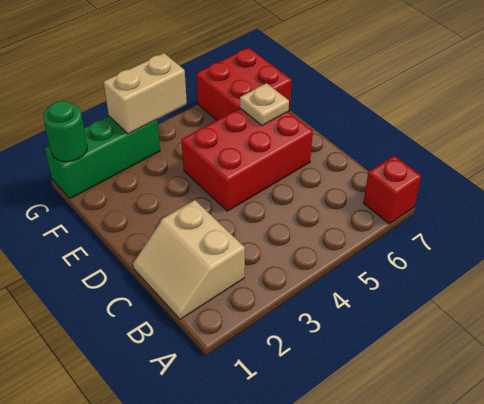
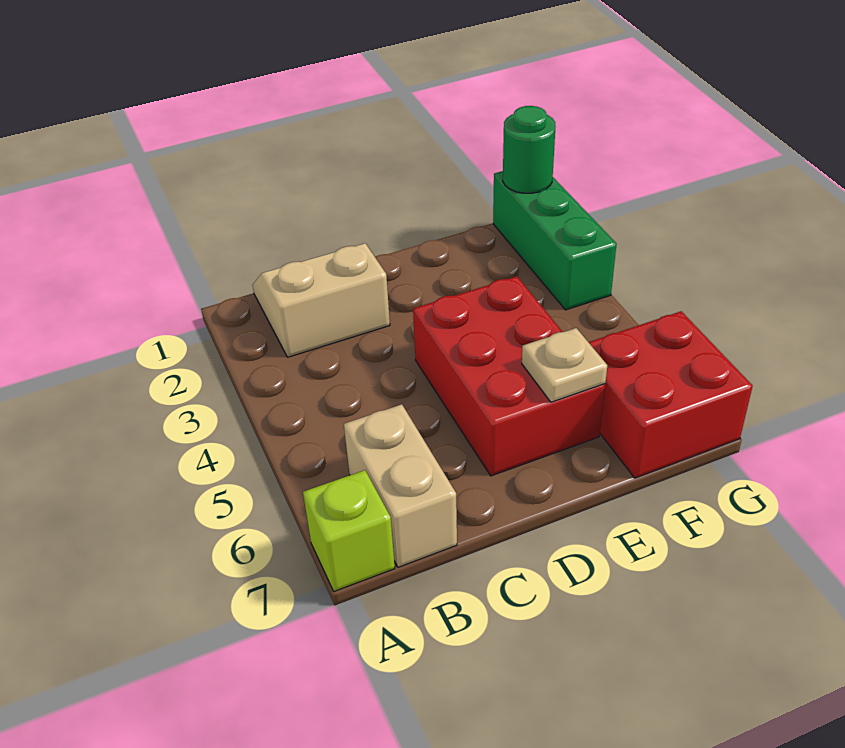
red brick A7 level 1 -> lime brick A7 level 1
tan brick G3:G4 level 2 -> tan brick B6:B7 level 1

